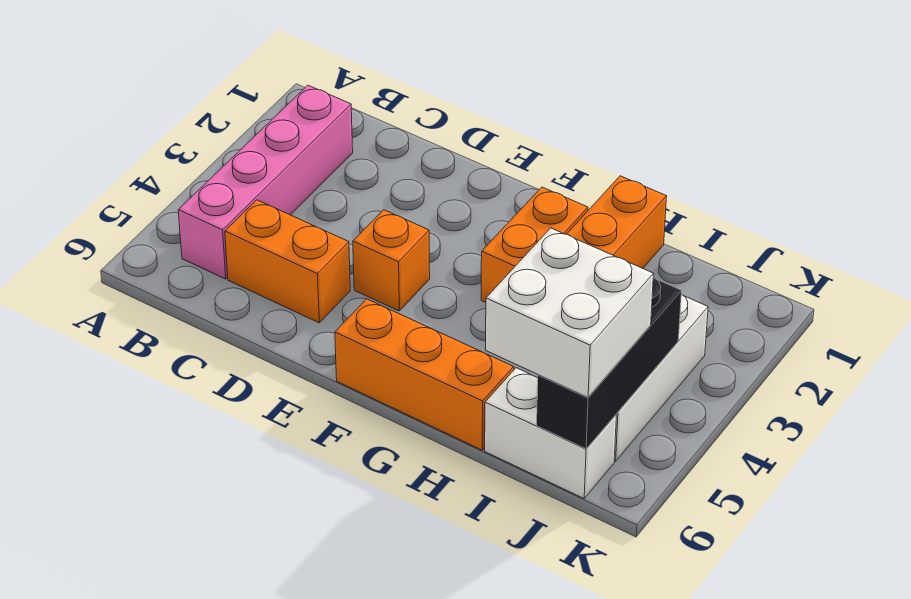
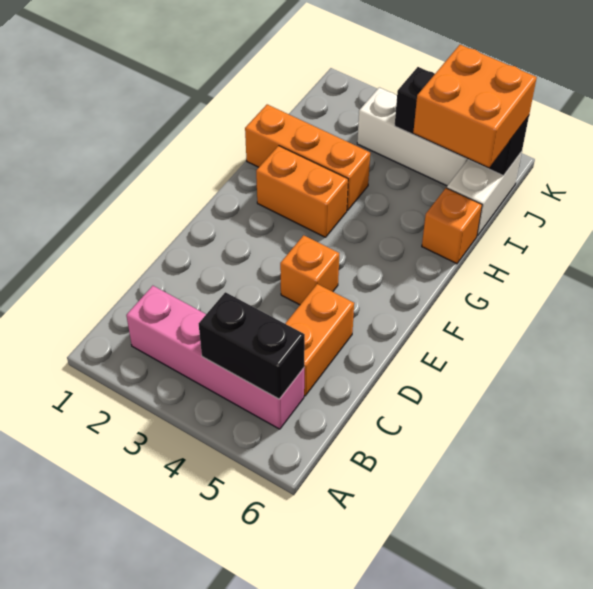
none -> black brick B4:B5 level 2
orange brick F6:H6 level 1 -> orange brick H6 level 1
white brick I5:J6 level 3 -> orange brick I5:J6 level 3

